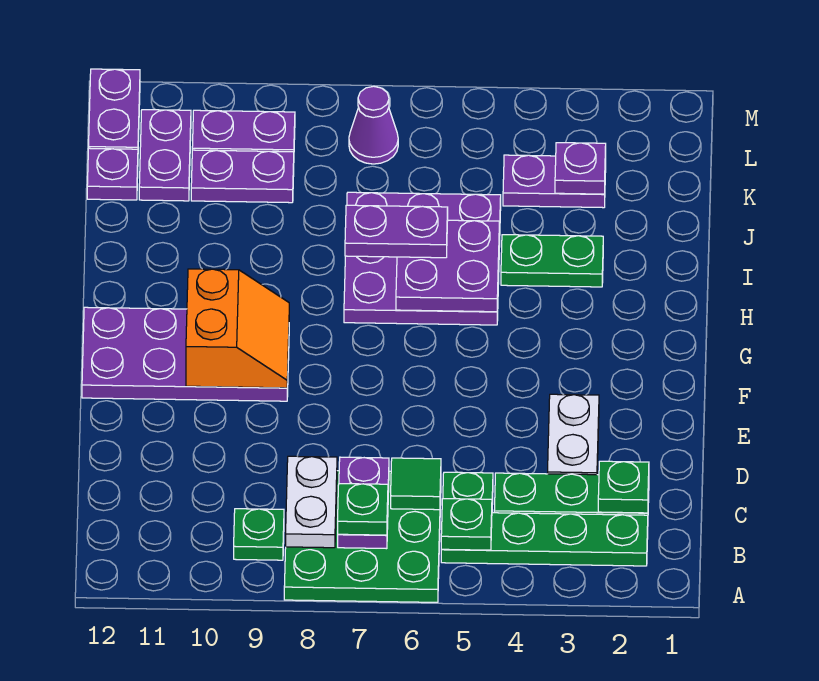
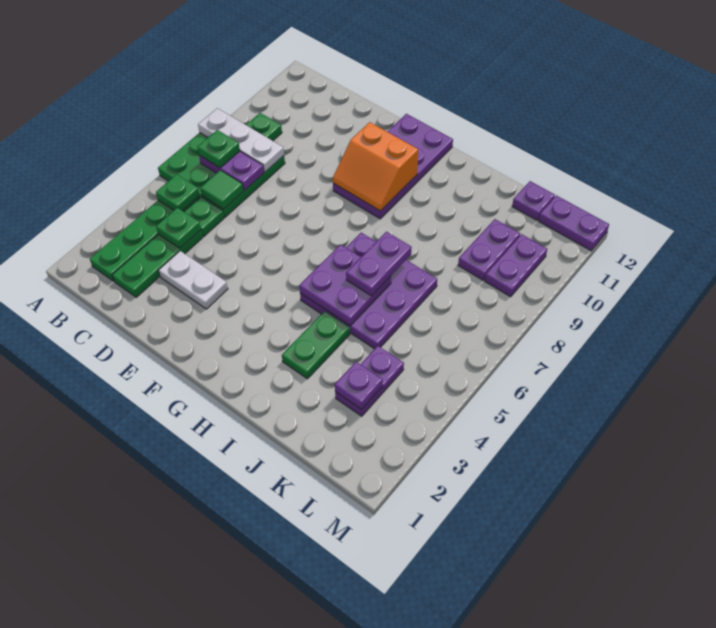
white plate B8:C8 level 2 -> white plate A8:C8 level 2
green plate C2 level 2 -> green plate C4 level 2
purple plate K11:L11 level 1 -> none
purple cone L7 level 1 -> none

